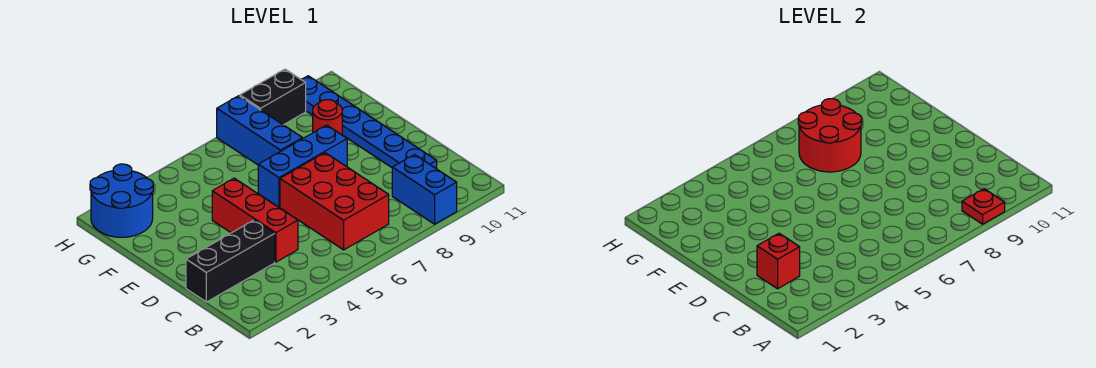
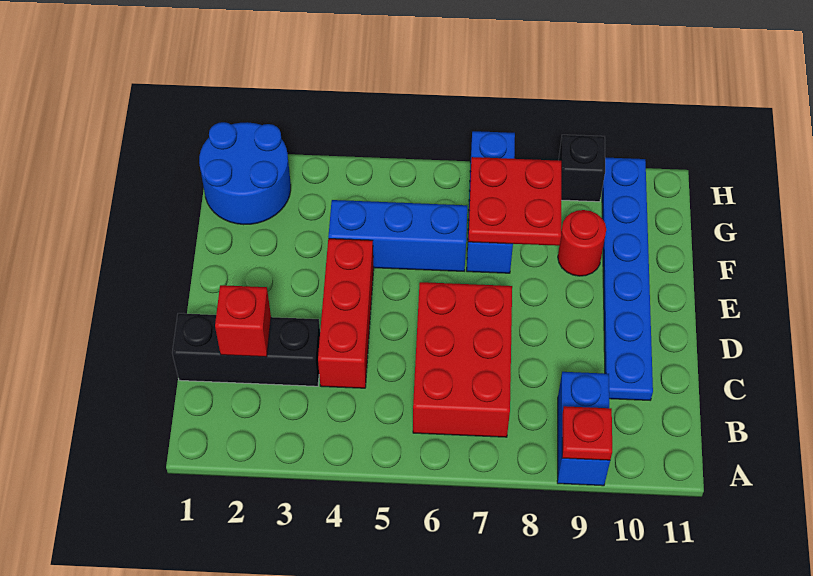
blue brick E6:E8 level 1 -> blue brick F4:F6 level 1
red round brick F7:G8 level 2 -> red plate F7:G8 level 2
black brick H8:H9 level 1 -> black brick H9 level 1

